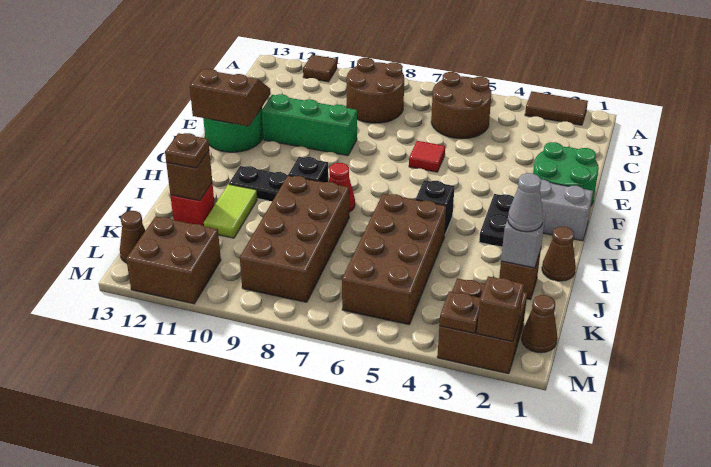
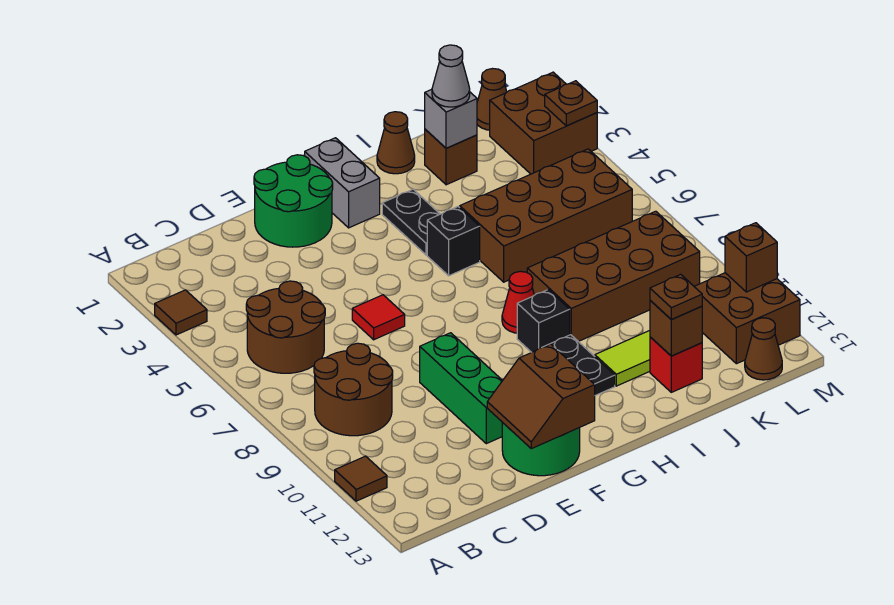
brown tile A2:A3 level 1 -> brown tile A3 level 1
black plate G3:H3 level 1 -> black plate H3:H4 level 1
brown brick M2 level 2 -> brown brick M11 level 2

